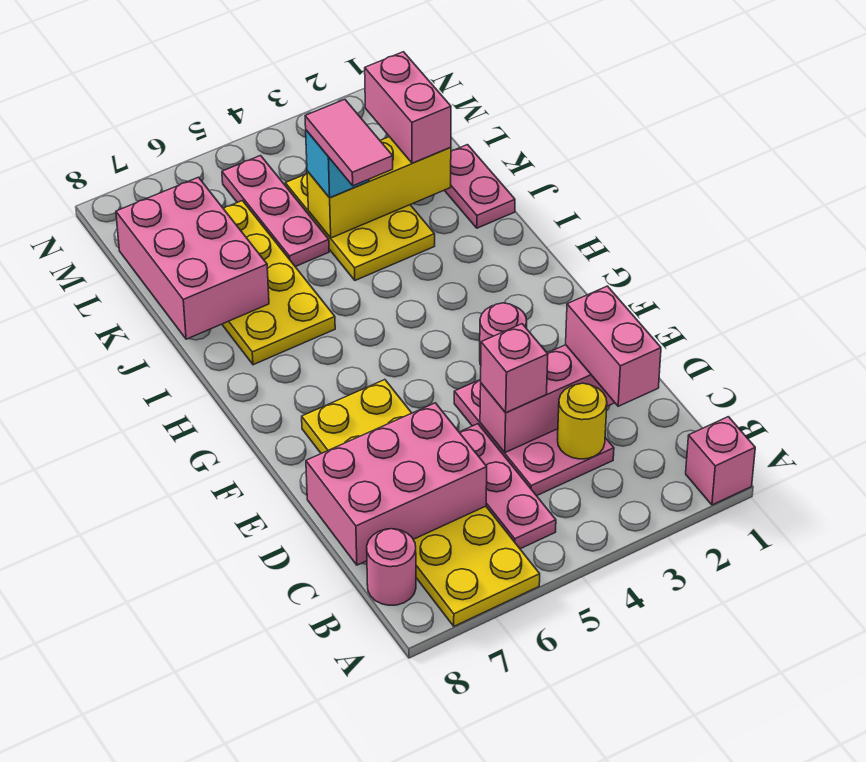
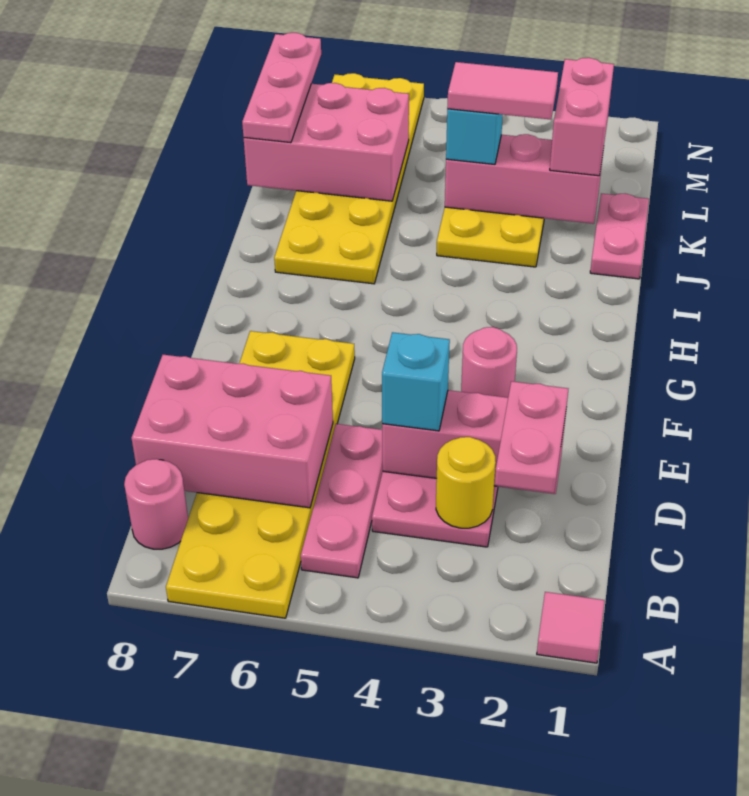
pink brick A1 level 1 -> pink tile A1 level 1
pink brick C2:D2 level 3 -> pink plate C2:D2 level 3
pink brick D4 level 3 -> cyan brick D4 level 3
yellow plate I6:L7 level 1 -> yellow plate I6:N7 level 1
pink tile J4:K4 level 4 -> pink tile K3:K4 level 4
pink brick J7:L8 level 2 -> pink brick K6:L8 level 2
yellow brick K2:K4 level 2 -> pink brick K2:K4 level 2
pink plate K5:M5 level 1 -> pink plate K8:M8 level 3

